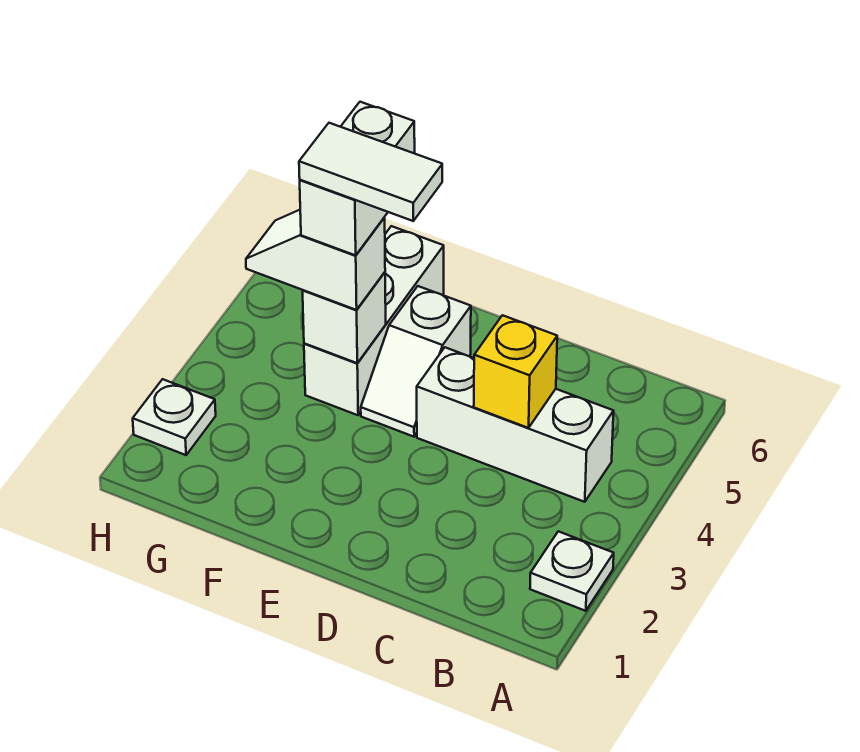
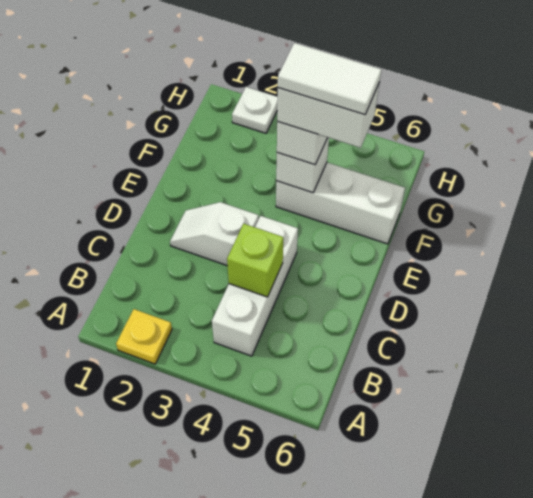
white plate A2 level 1 -> yellow plate A2 level 1
yellow brick C4 level 2 -> lime brick C4 level 2
white slope E4:E5 level 1 top 5 -> white slope D2:D3 level 1 top 3
white tile E4:F4 level 5 -> white tile F4:F5 level 5

